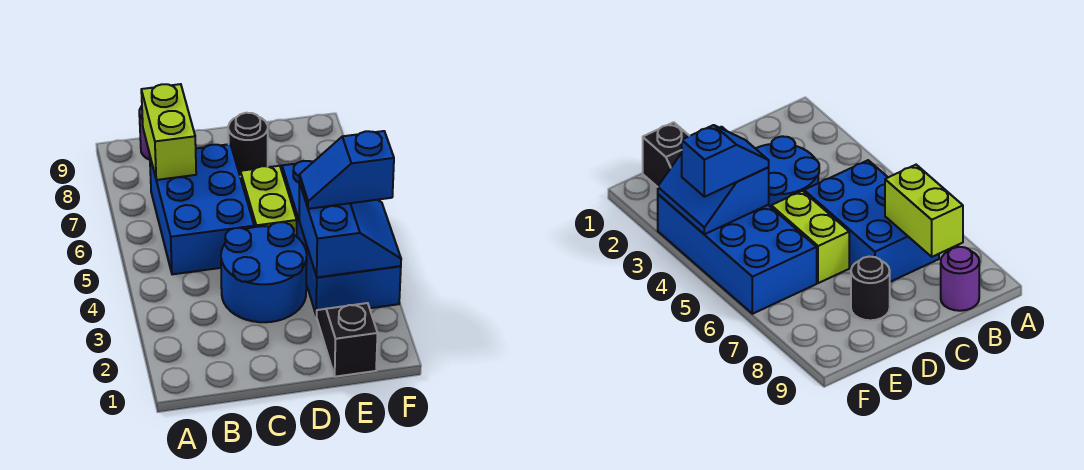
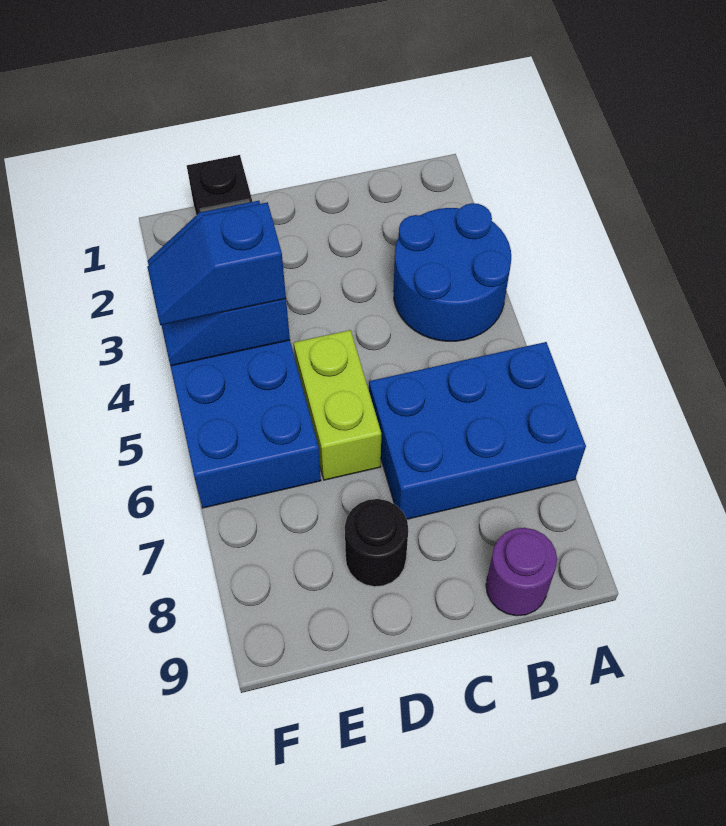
blue brick B5:C7 level 1 -> blue brick A6:C7 level 1
lime brick B7:B8 level 2 -> none
blue round brick C3:D4 level 1 -> blue round brick A3:B4 level 1
blue slope E4:F4 level 3 top F -> blue slope E4:F4 level 3 top E

